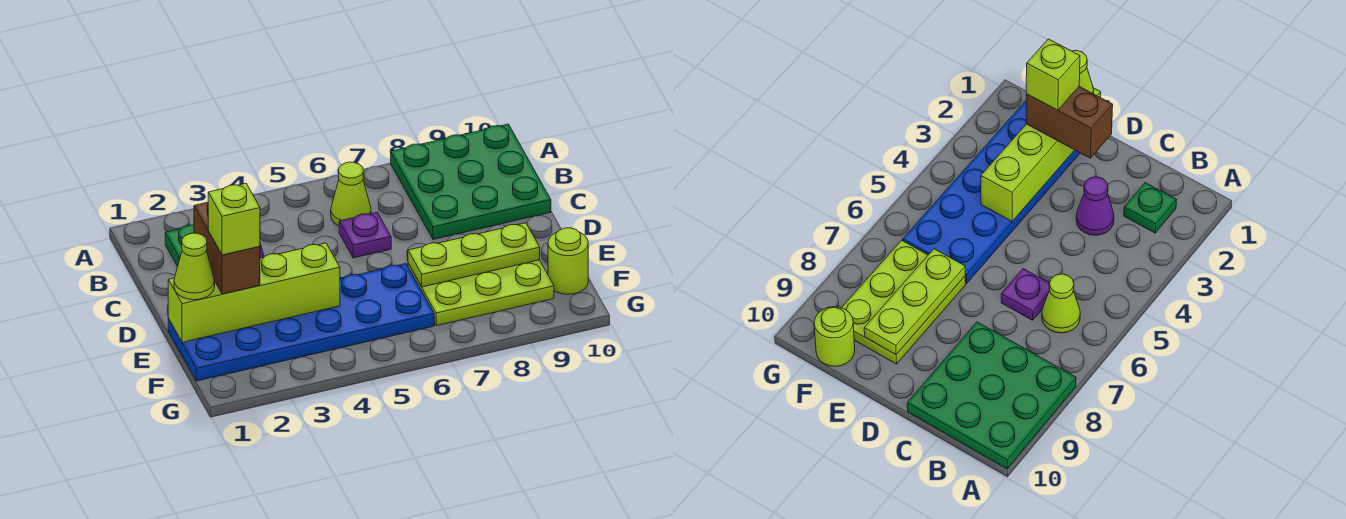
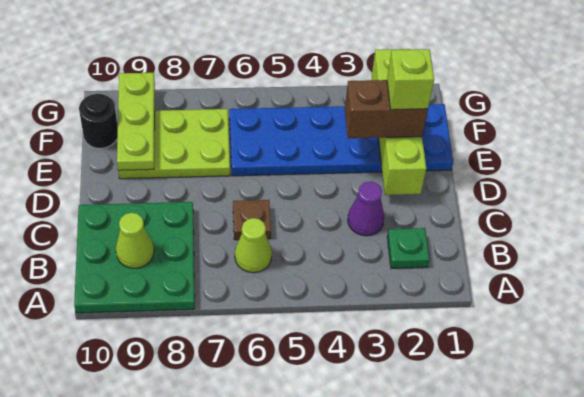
purple plate C6 level 1 -> brown plate C6 level 1
brown brick D2:E2 level 3 -> brown brick E2:E3 level 3
lime brick E1:E4 level 2 -> lime brick D2:G2 level 2
lime cone E1 level 3 -> lime cone B9 level 2
lime plate E7:E9 level 2 -> lime plate E9:G9 level 2
lime round brick F10 level 1 -> black round brick F10 level 1

